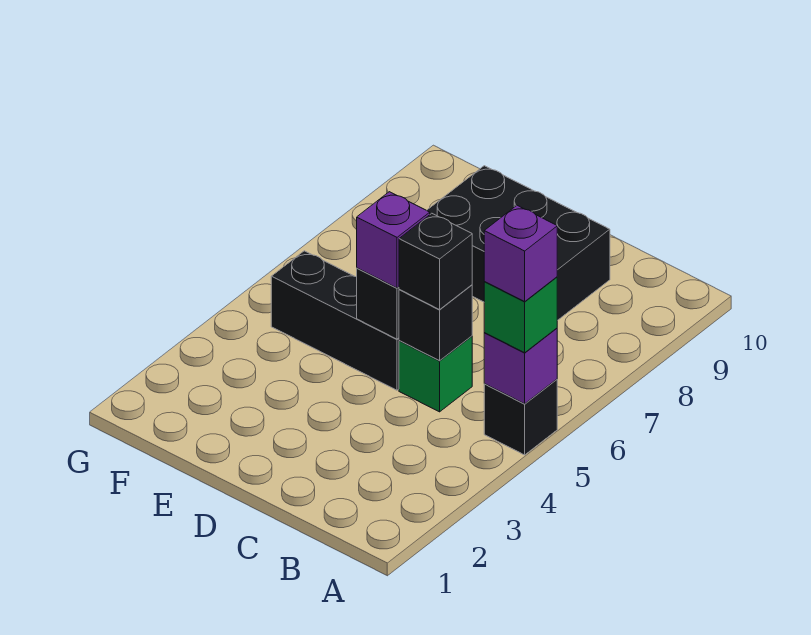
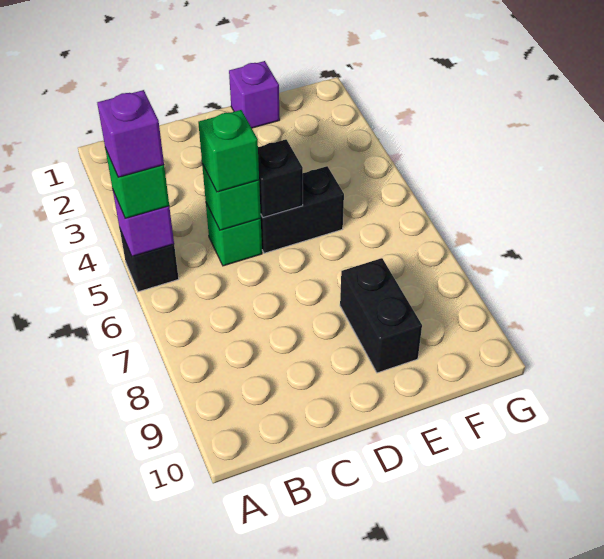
black brick C5 level 2 -> green brick C5 level 2
black brick C5 level 3 -> green brick C5 level 3
black brick C8:E9 level 1 -> black brick E8:E9 level 1
black brick D5:F5 level 1 -> black brick D5:E5 level 1
purple brick D5 level 3 -> purple brick E1 level 1

